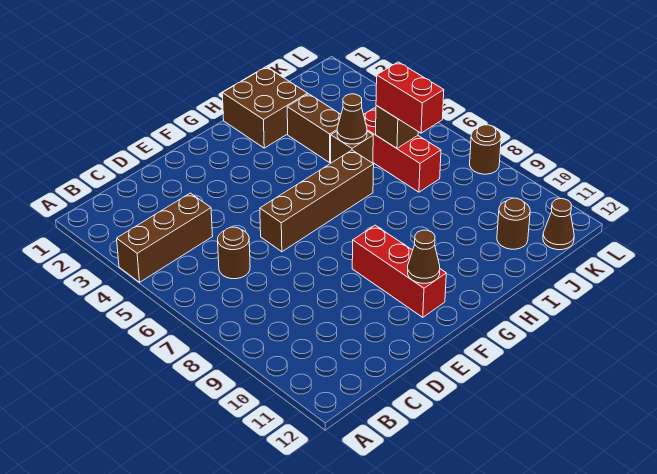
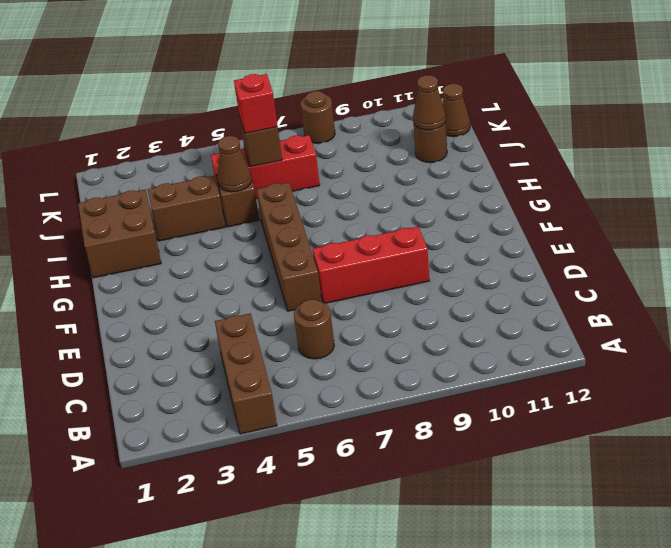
red brick F9:F11 level 1 -> red brick E7:E9 level 1
brown cone F11 level 2 -> brown cone J11 level 2
red brick J6:J7 level 3 -> red brick J6 level 3

